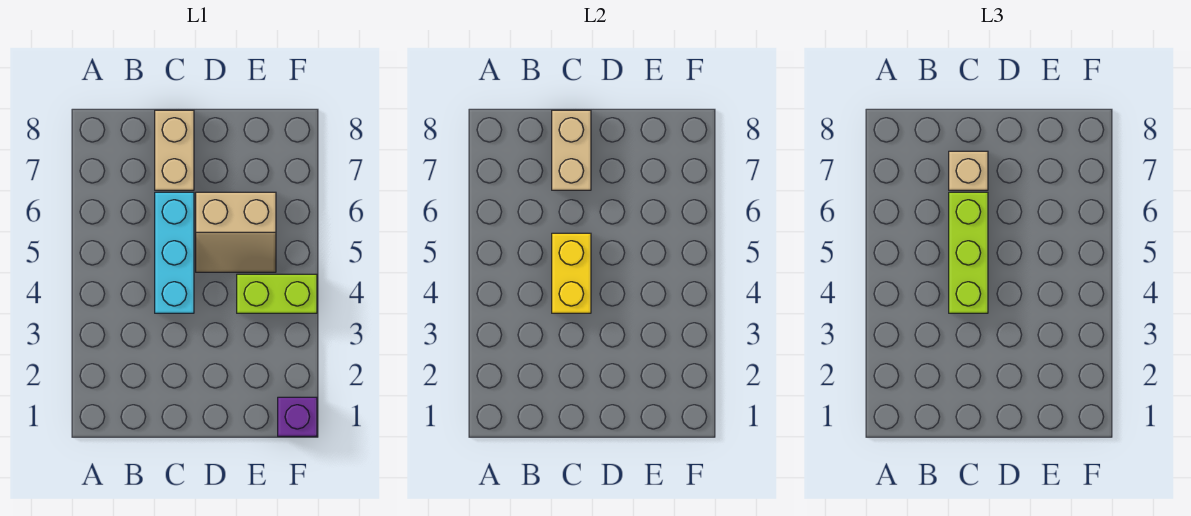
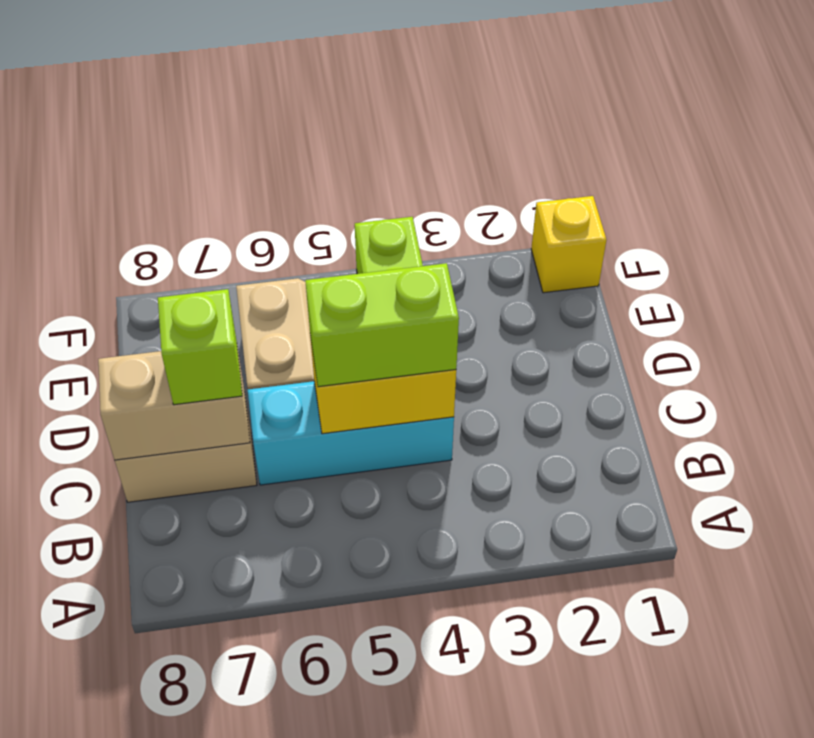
lime brick C4:C6 level 3 -> lime brick C4:C5 level 3
tan brick C7 level 3 -> lime brick C7 level 3
purple brick F1 level 1 -> yellow brick F1 level 1

